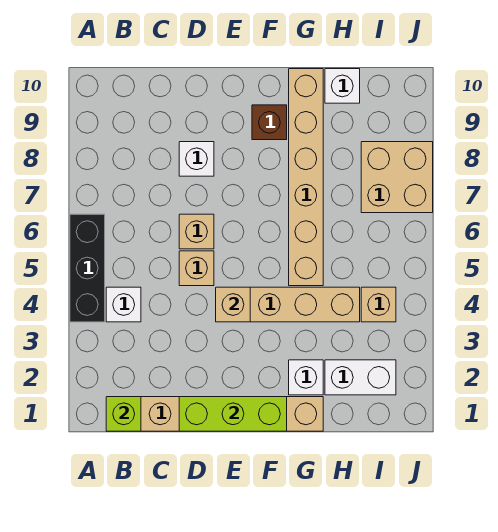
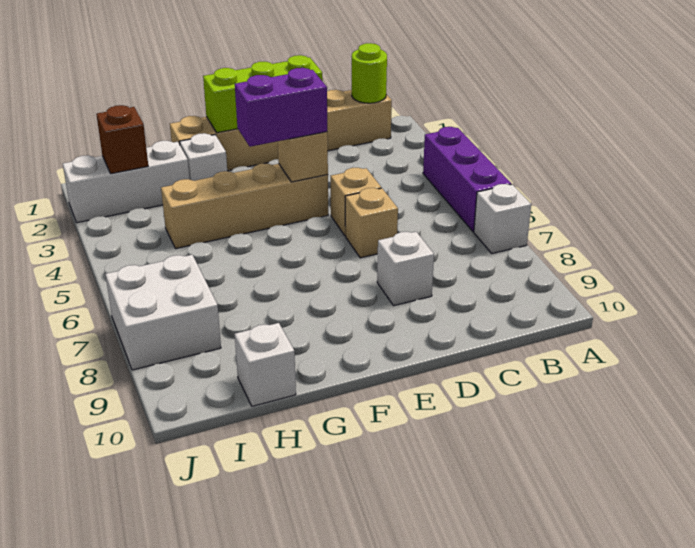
black brick A4:A6 level 1 -> purple brick A4:A6 level 1
lime brick B1 level 2 -> lime round brick B1 level 2
white brick B4 level 1 -> white brick A7 level 1
none -> purple brick E4:F4 level 3
brown brick F9 level 1 -> brown brick I2 level 2
tan brick G5:G10 level 1 -> none
white brick H2:I2 level 1 -> white brick H2:J2 level 1
tan brick I4 level 1 -> none
tan brick I7:J8 level 1 -> white brick I7:J8 level 1

